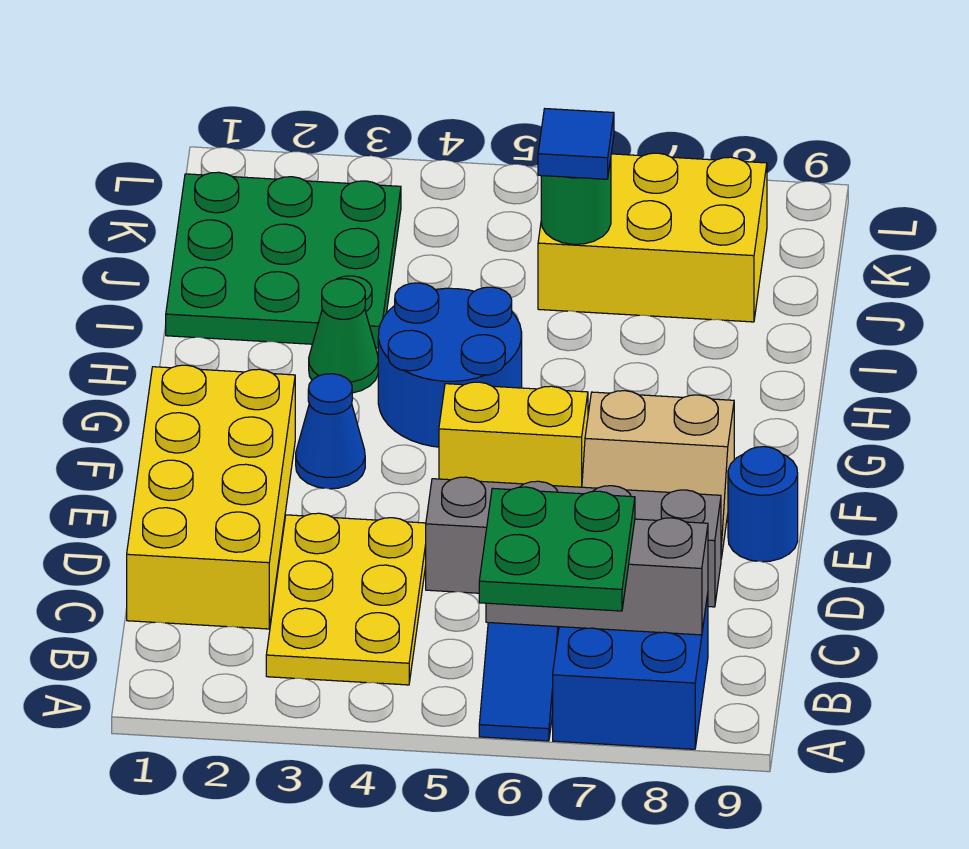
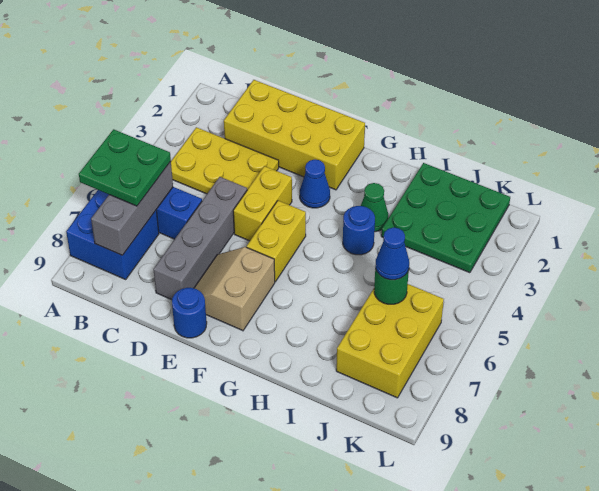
none -> yellow brick E4:E5 level 1
blue round brick G4:H5 level 1 -> blue round brick H4 level 1
blue tile J6 level 3 -> blue cone J6 level 3

